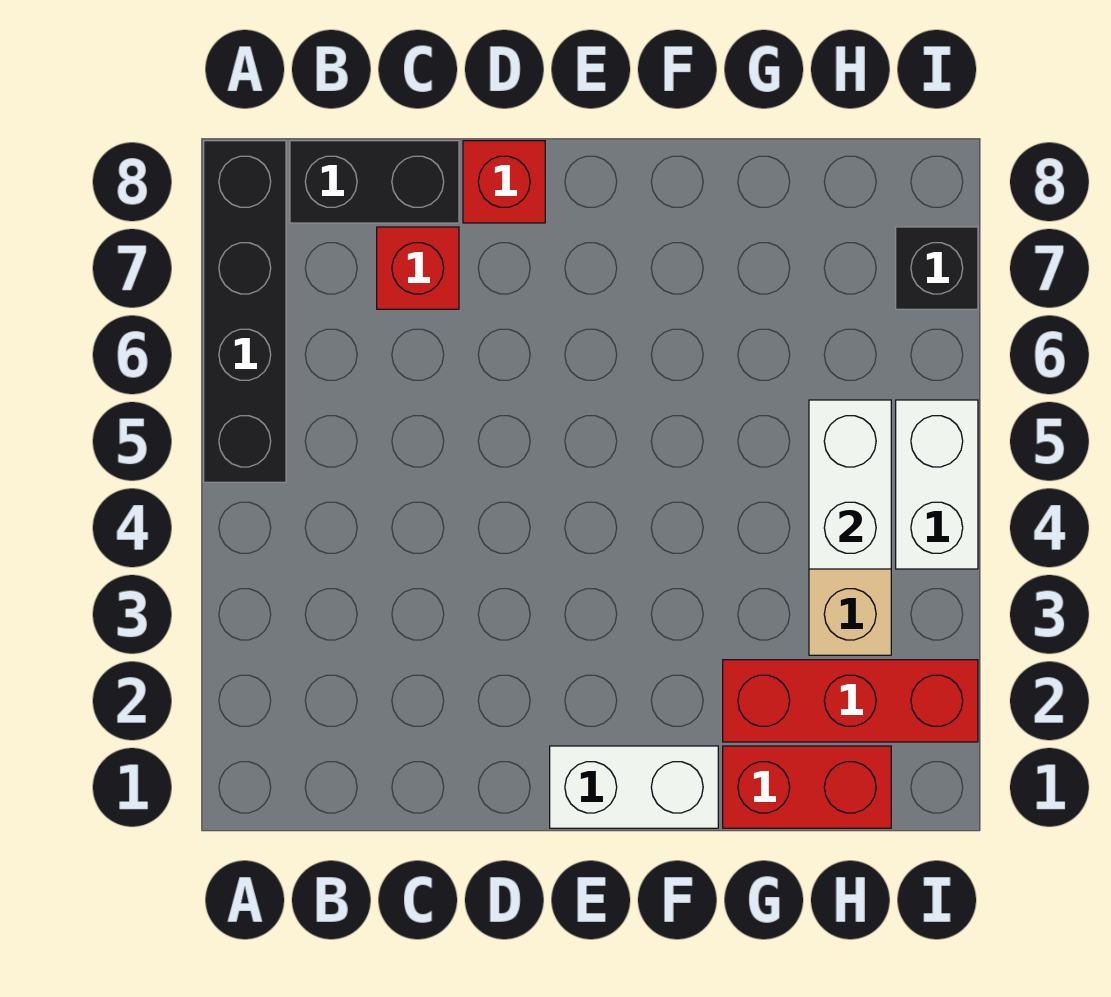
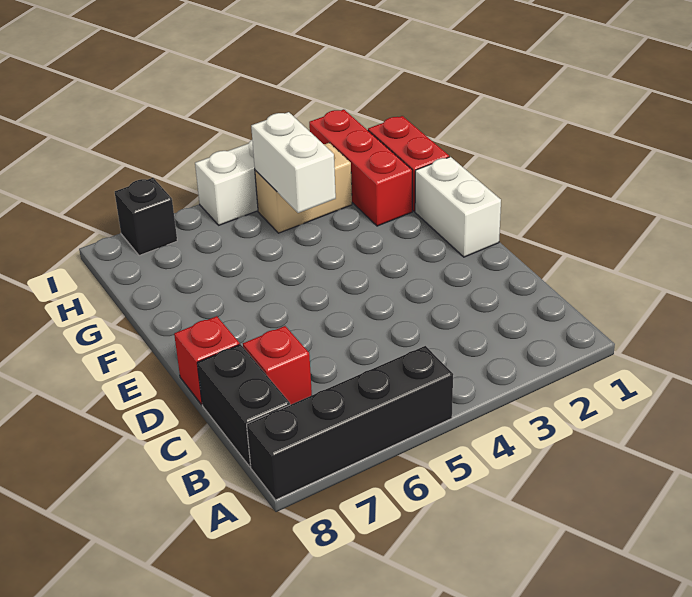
white brick H4:H5 level 2 -> white brick G4:H4 level 2

